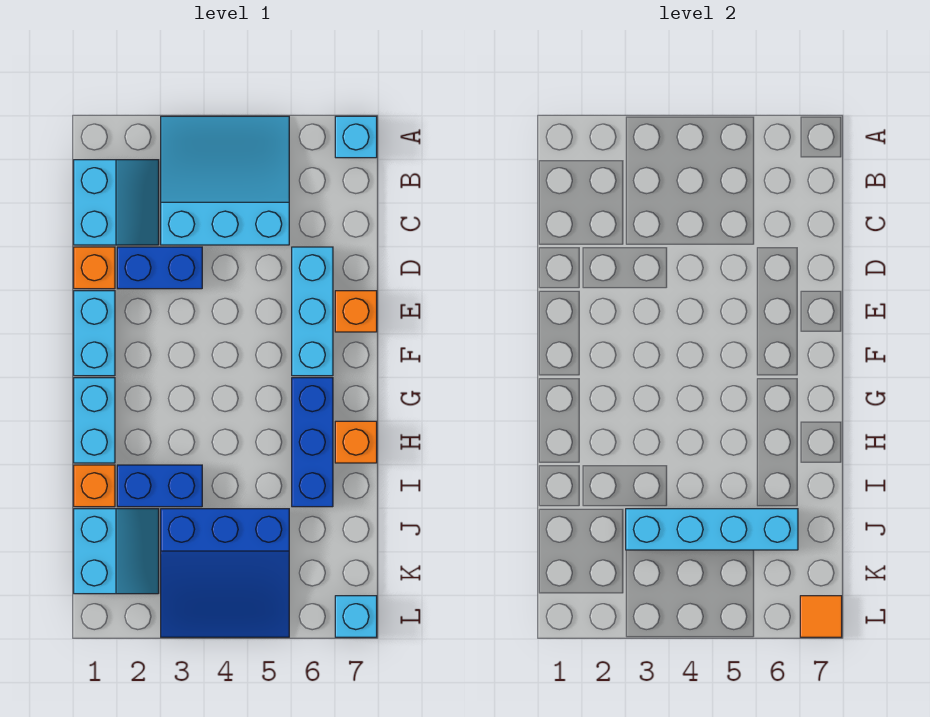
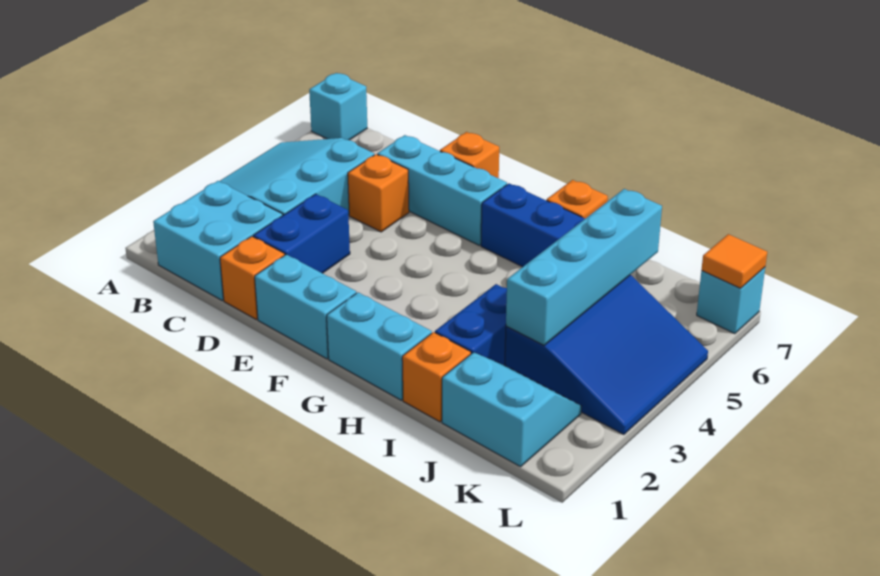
cyan slope B1:C2 level 1 top 1 -> cyan brick B1:C2 level 1
none -> orange brick D5 level 1

